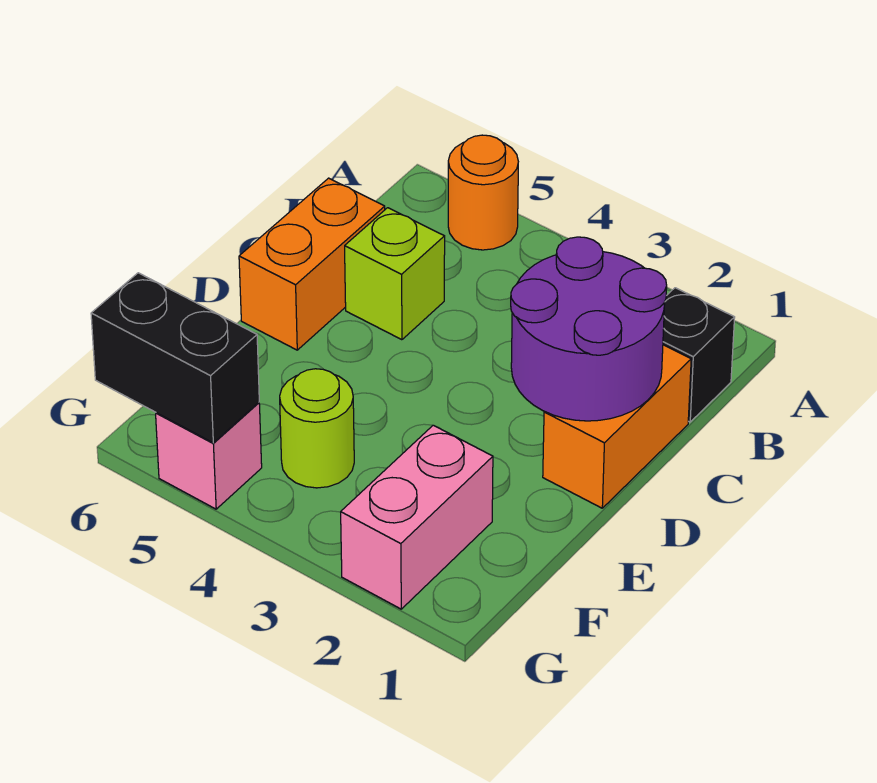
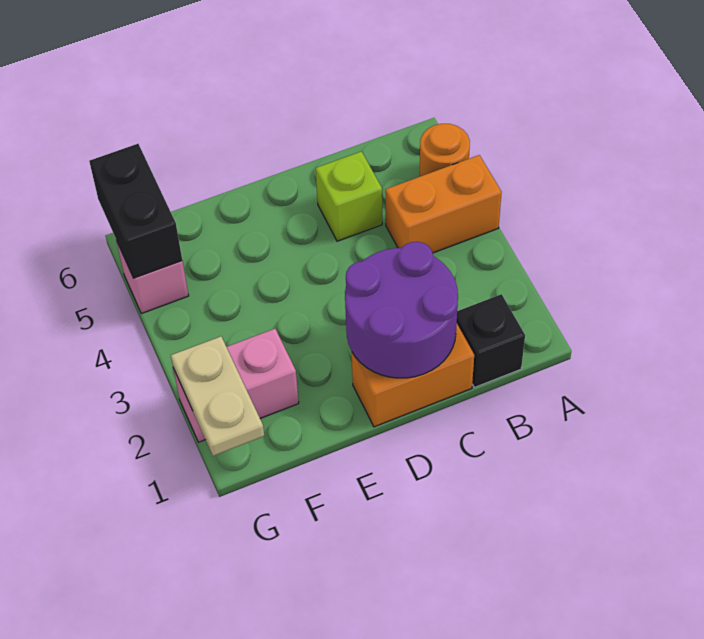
orange brick C6:D6 level 1 -> orange brick A4:B4 level 1
lime round brick F4 level 1 -> none
none -> tan plate G1:G2 level 2

